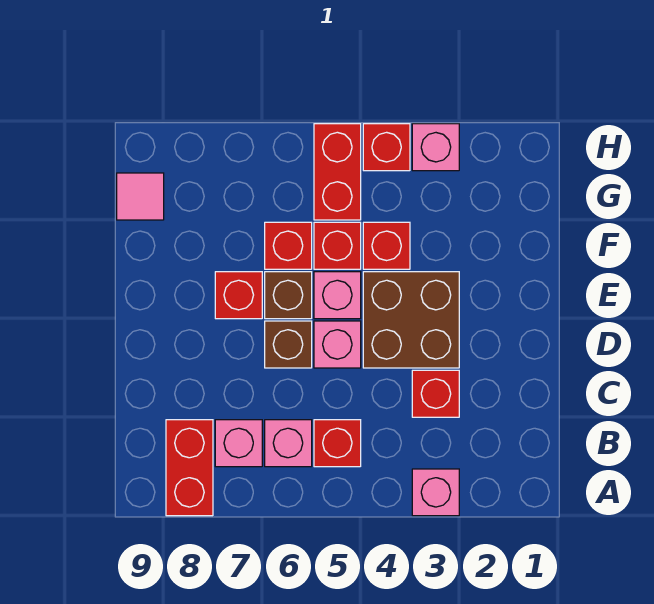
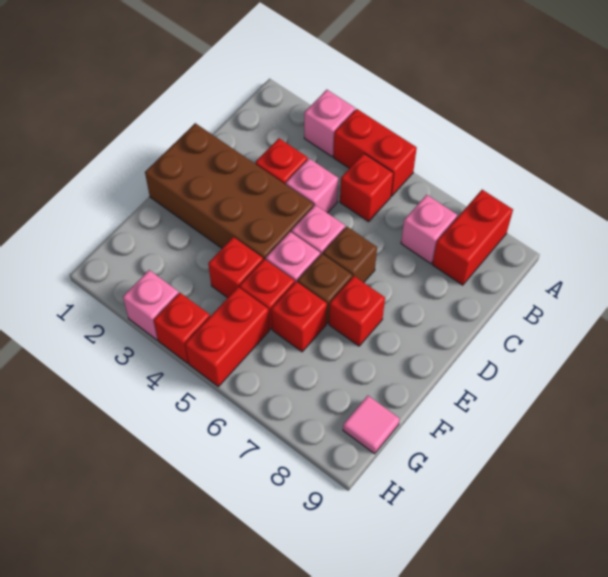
none -> red brick A4:A5 level 1
pink brick B6 level 1 -> pink brick C4 level 1
brown brick D3:E4 level 1 -> brown brick D1:E4 level 1

